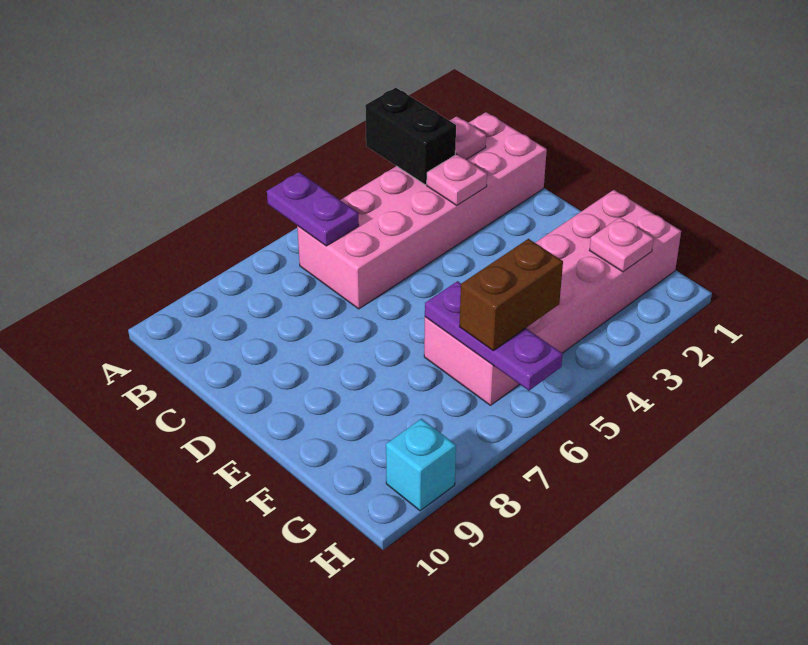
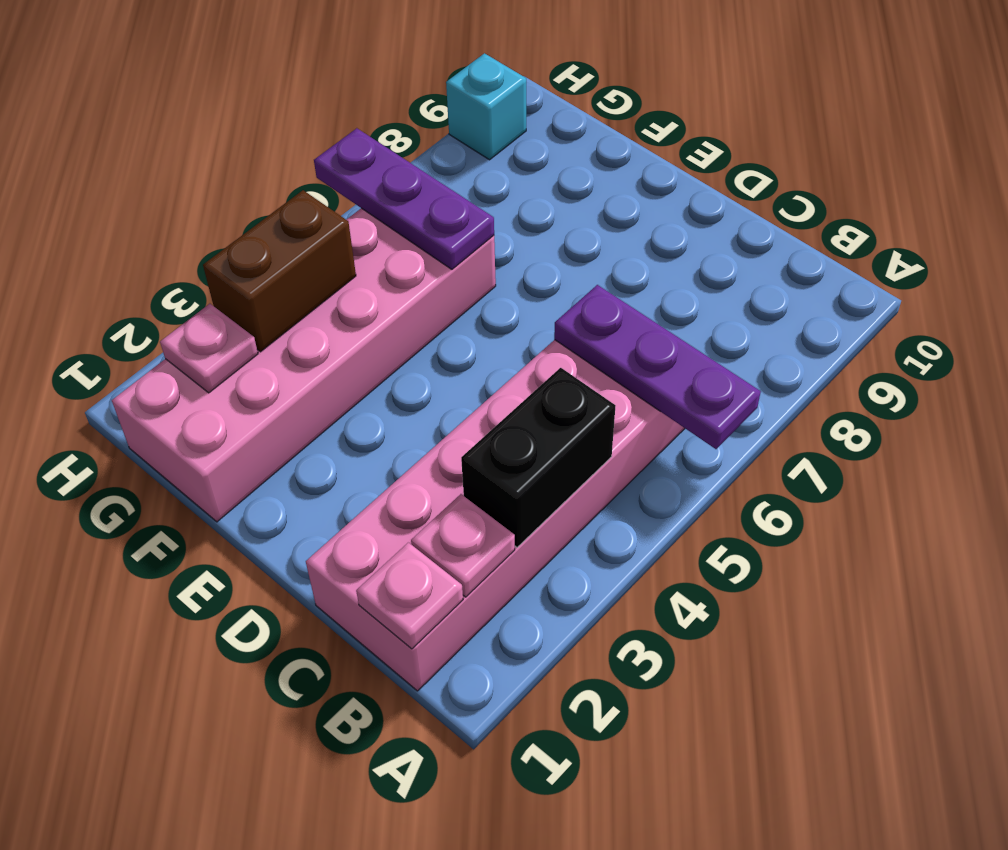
black brick A3:B3 level 2 -> black brick B3:B4 level 2
purple plate A6:B6 level 2 -> purple plate A6:C6 level 2
pink plate C3 level 2 -> pink plate B1 level 2
brown brick G5:G6 level 3 -> brown brick G3:G4 level 2

